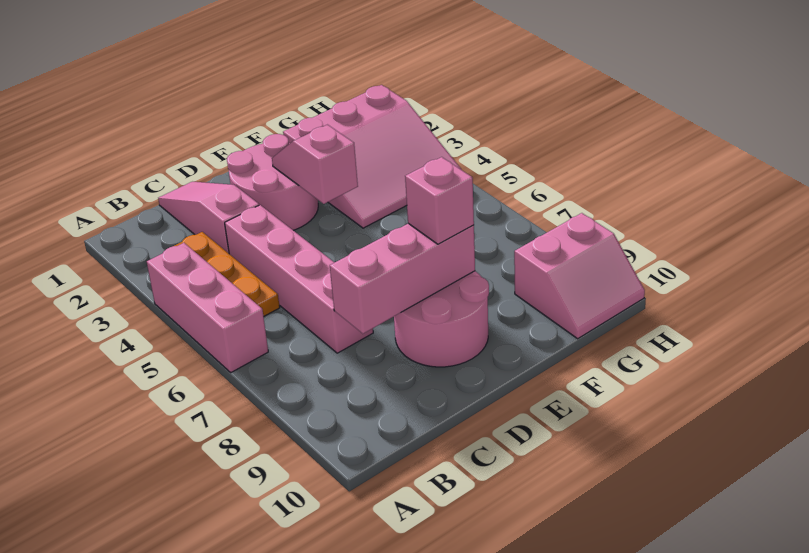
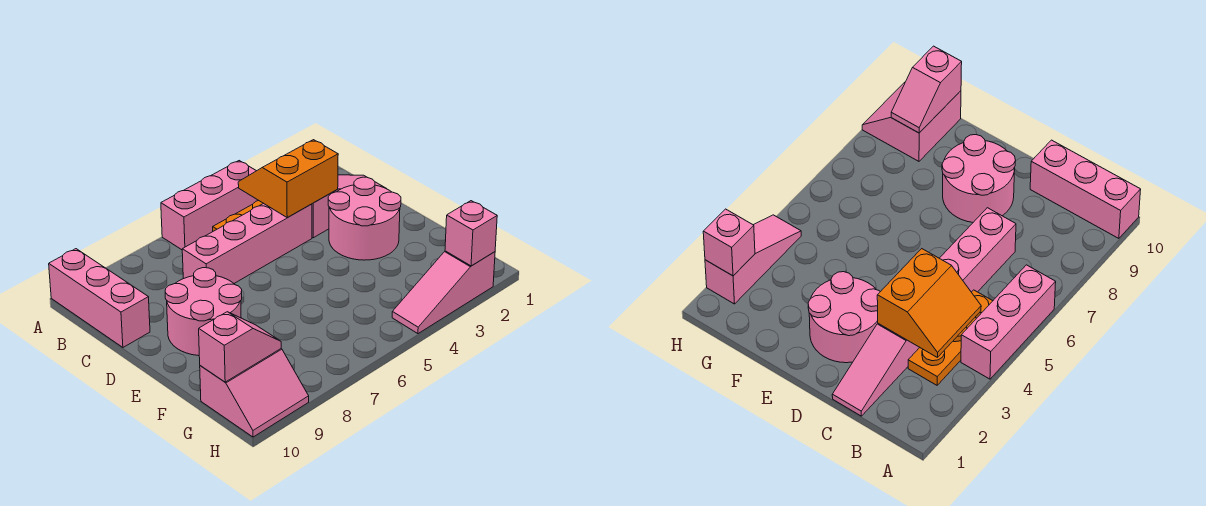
none -> orange slope B3:C4 level 2 top C
pink brick C8:E8 level 2 -> pink brick A10:C10 level 1
pink slope E3:E4 level 2 top 4 -> pink slope G9:G10 level 2 top 10
pink brick E8 level 3 -> pink brick H2 level 2
pink slope F2:H4 level 1 top 2 -> pink slope H2:H4 level 1 top 2
pink slope G9:H10 level 1 top 9 -> pink slope G9:H10 level 1 top G

